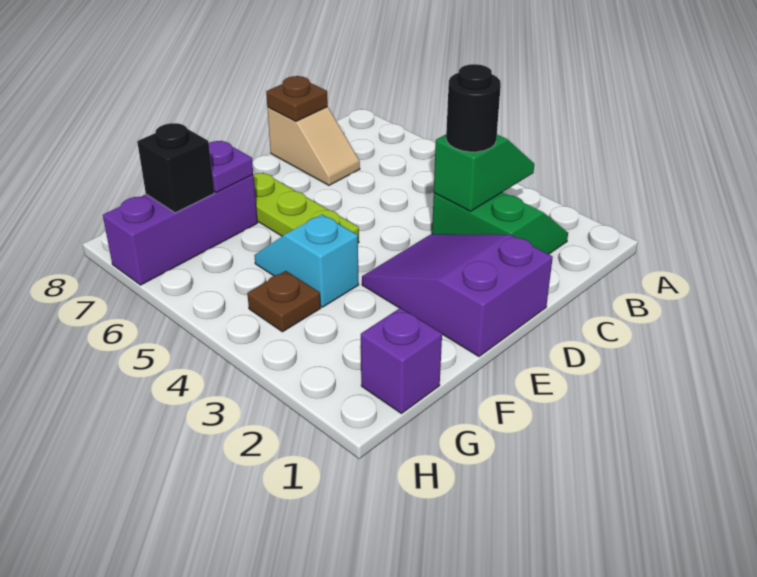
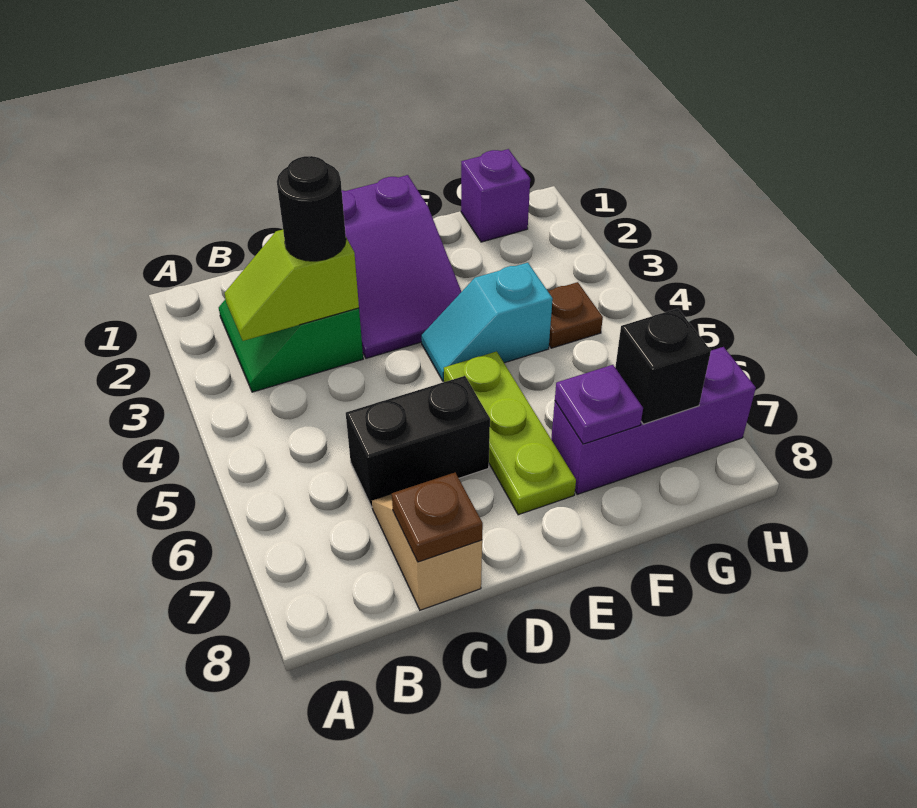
green slope B3:C3 level 2 top C -> lime slope B3:C3 level 2 top C
none -> black brick C6:D6 level 1
cyan slope F4:F5 level 1 top 4 -> cyan slope E4:F4 level 1 top F

